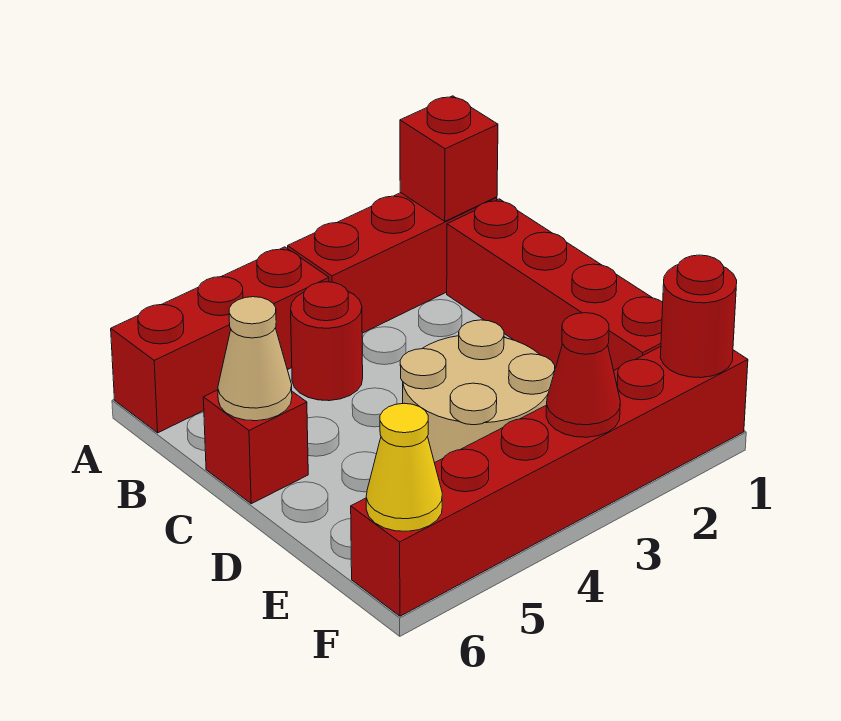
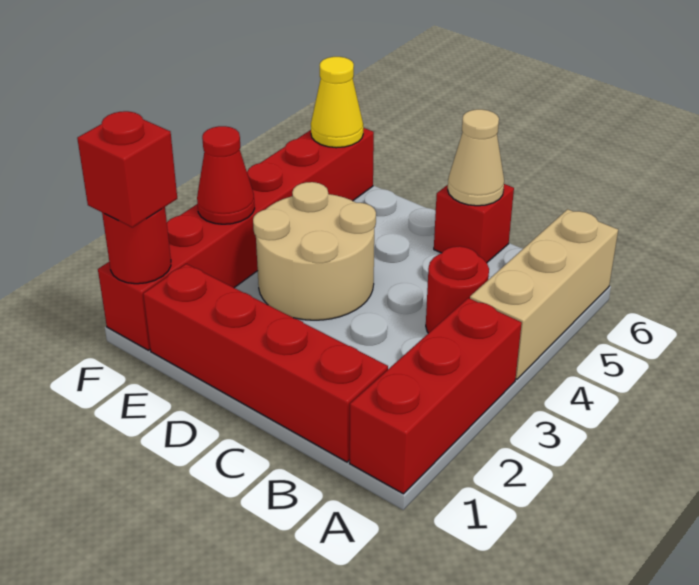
red brick A1 level 2 -> red brick F1 level 3
red brick A4:A6 level 1 -> tan brick A4:A6 level 1

